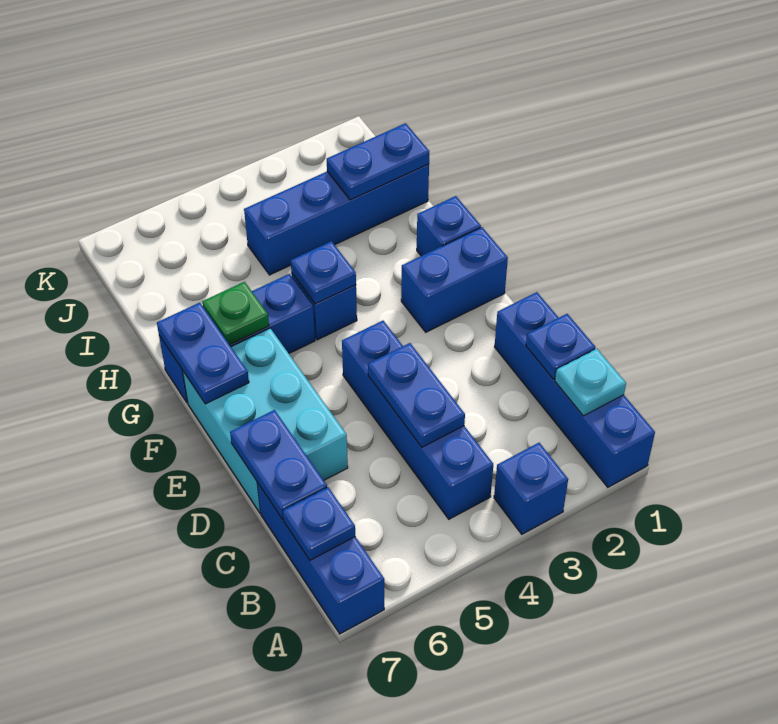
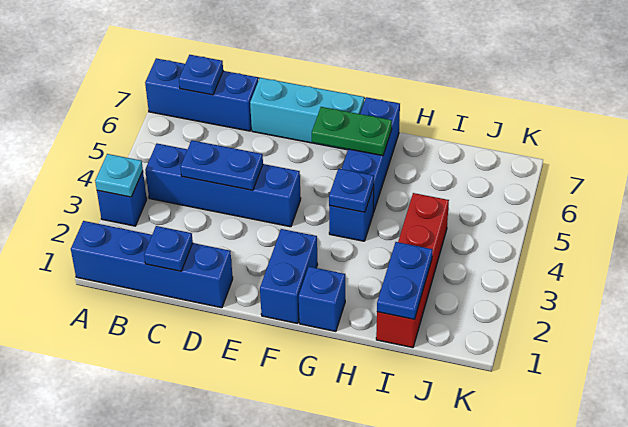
cyan plate B1 level 2 -> cyan plate A3 level 2
blue plate C7:D7 level 2 -> none
cyan brick D6:F7 level 1 -> cyan brick D7:F7 level 1
blue plate F7:G7 level 2 -> none
green plate G6 level 2 -> green plate F6:G6 level 2
blue brick I1:I4 level 1 -> red brick I1:I4 level 1

